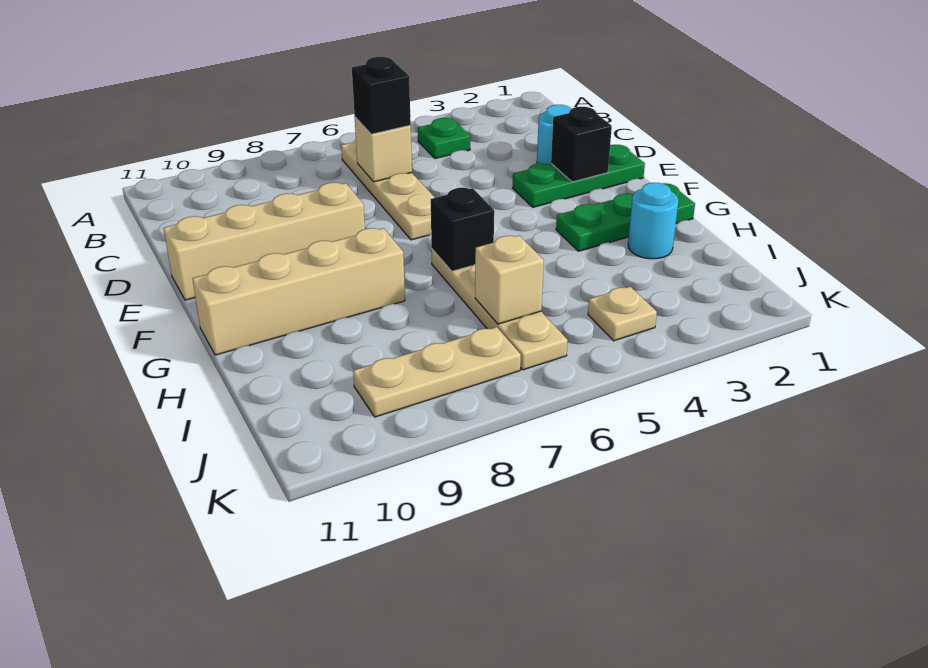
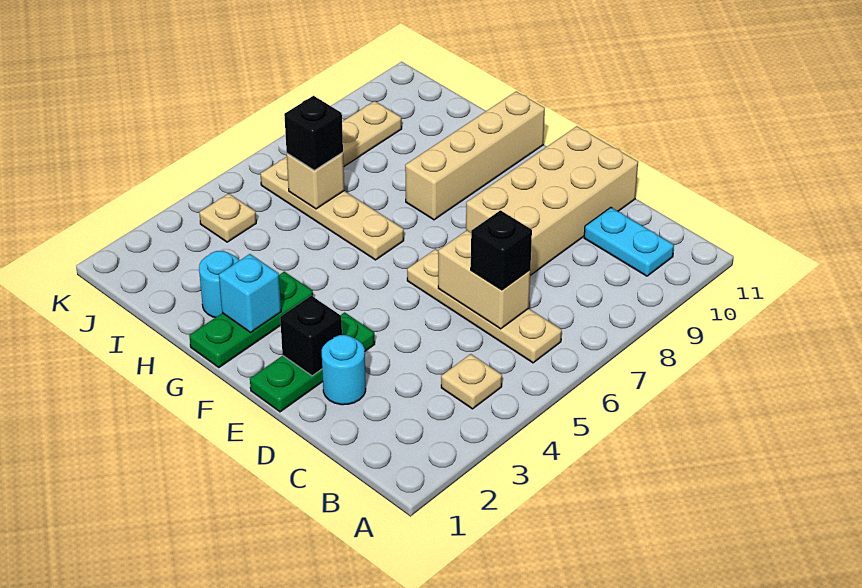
green plate B4 level 1 -> tan plate B4 level 1
none -> cyan plate B10:C10 level 1
tan brick C6 level 2 -> tan brick C6:D6 level 2
tan brick E8:E11 level 1 -> tan brick D8:E11 level 1
none -> cyan brick G2 level 2
black brick G6 level 2 -> black brick I6 level 3

